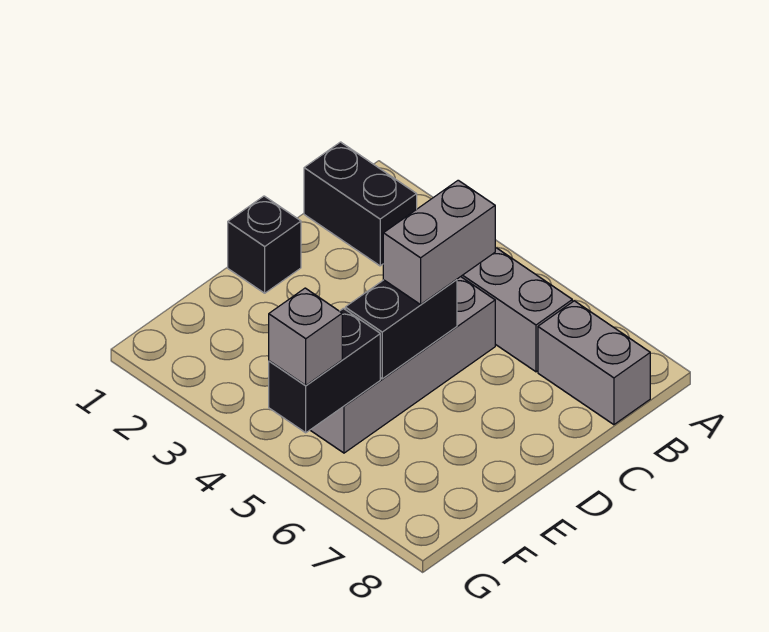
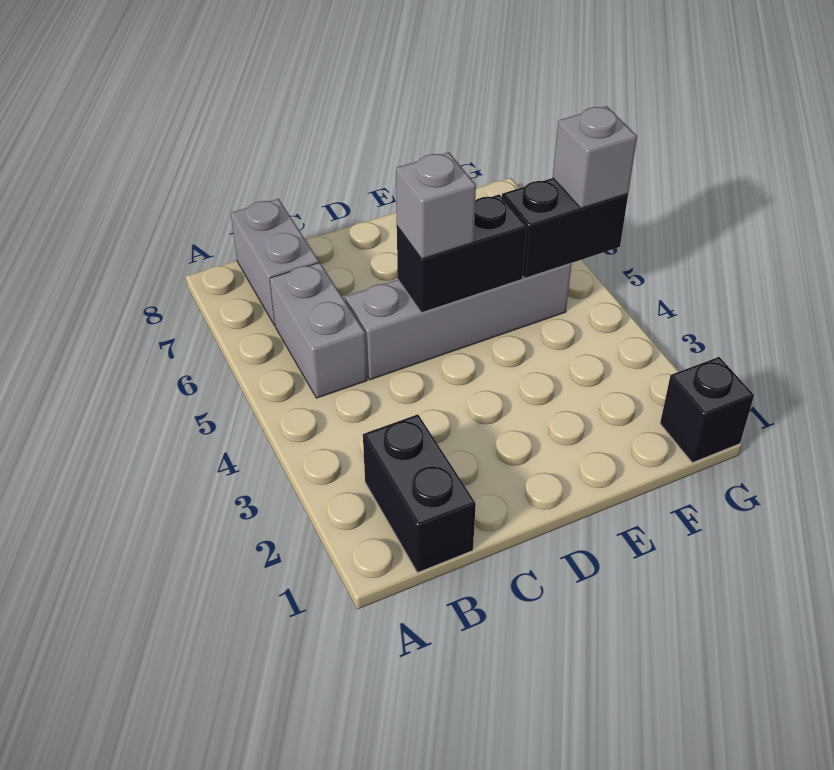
grey brick C5:D5 level 3 -> grey brick D5 level 3
black brick D1 level 1 -> black brick G1 level 1

